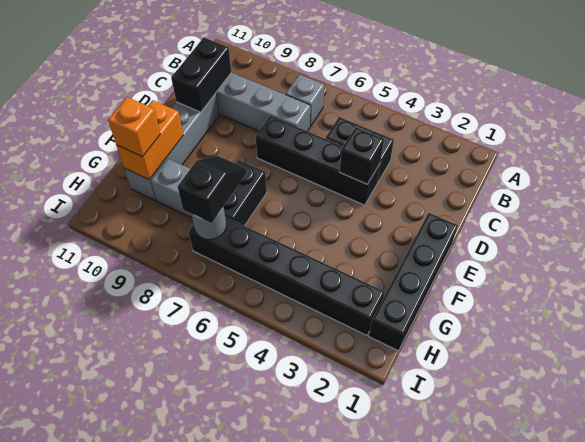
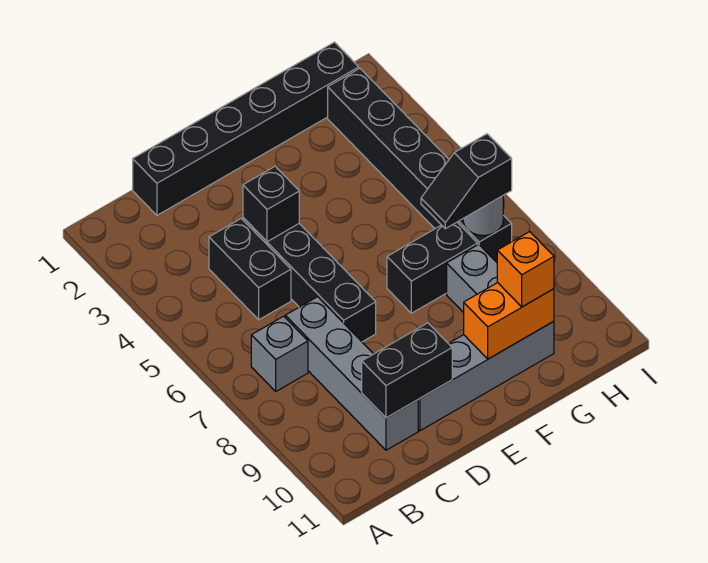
black brick E1:H1 level 1 -> black brick C1:H1 level 1

